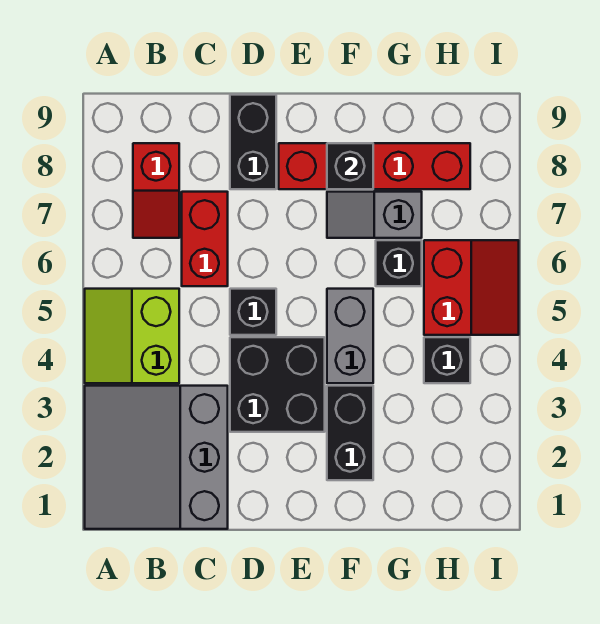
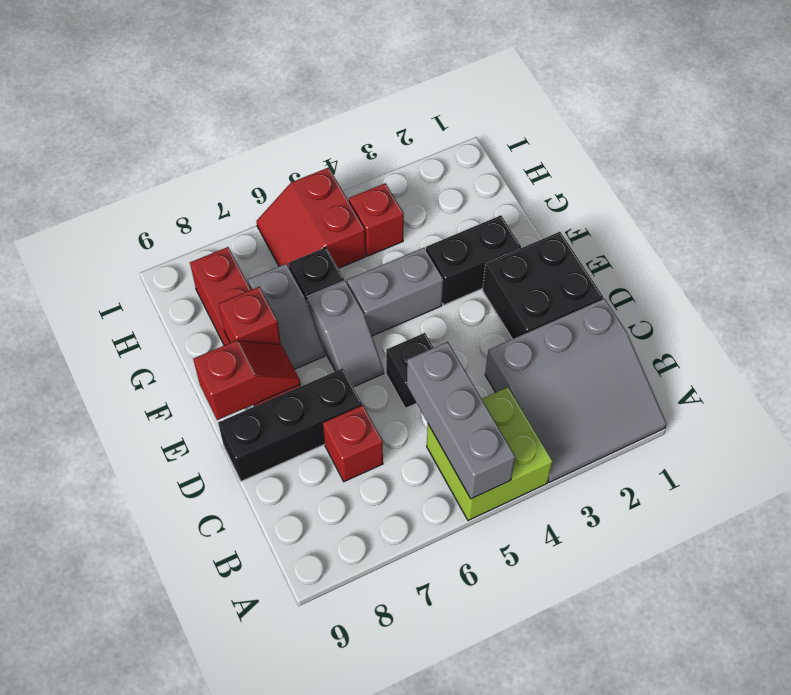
lime slope A4:B5 level 1 top B -> lime brick A4:B5 level 1
none -> grey brick A5:C5 level 2
red slope B7:B8 level 1 top 8 -> red slope E8:E9 level 2 top 9
red brick C6:C7 level 1 -> red brick C7 level 1
black brick D3:E4 level 1 -> black brick D1:E2 level 1
black brick D8:D9 level 1 -> black brick D7:D9 level 1
none -> grey slope E6:F6 level 1 top F
black brick F8 level 2 -> red brick F8 level 2
black brick H4 level 1 -> red brick H4 level 1
red slope H5:I6 level 1 top H -> red slope H5:I6 level 1 top 5

